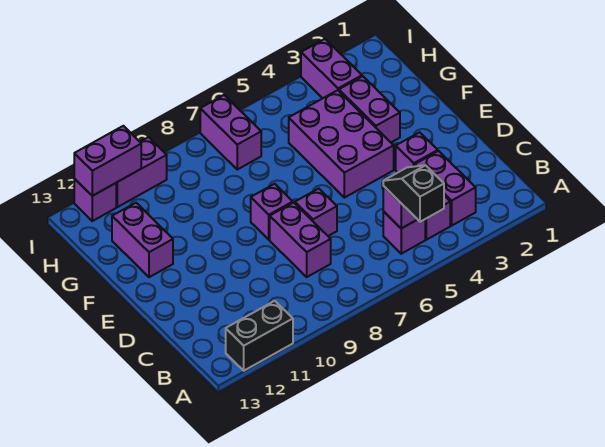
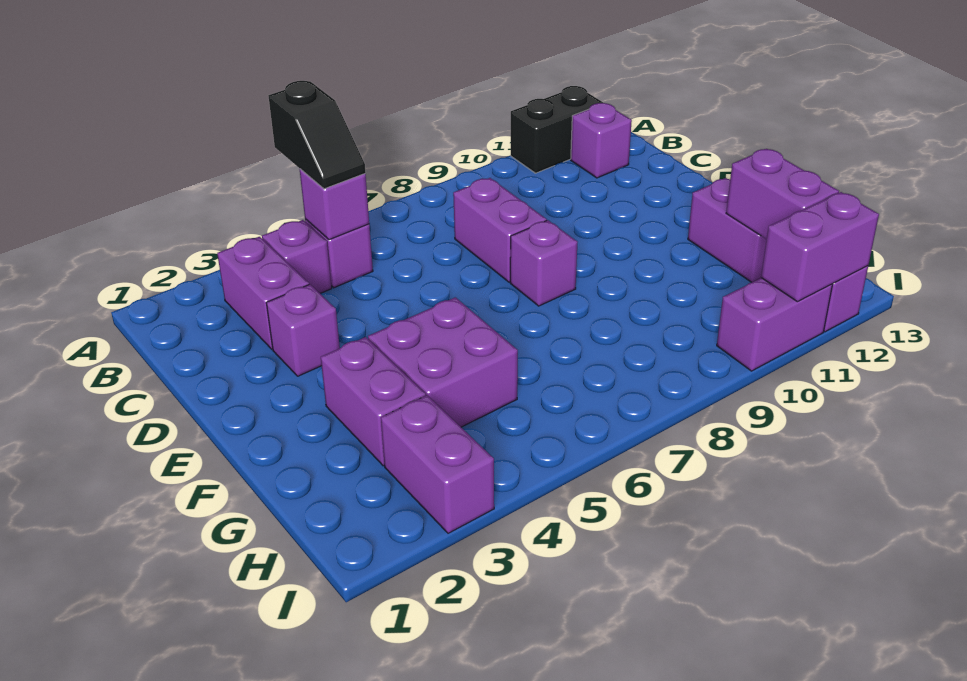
purple brick D7 level 1 -> purple brick B12 level 1
purple brick E4:G5 level 1 -> purple brick F4:G5 level 1
purple brick H7:I7 level 1 -> purple brick G12:H12 level 2

